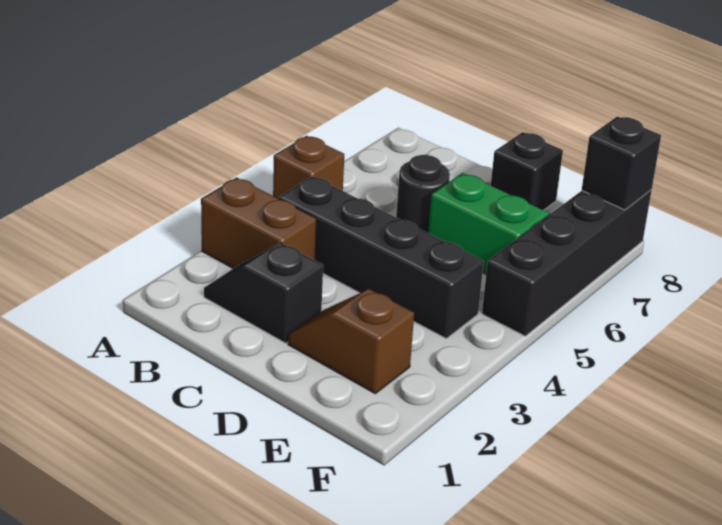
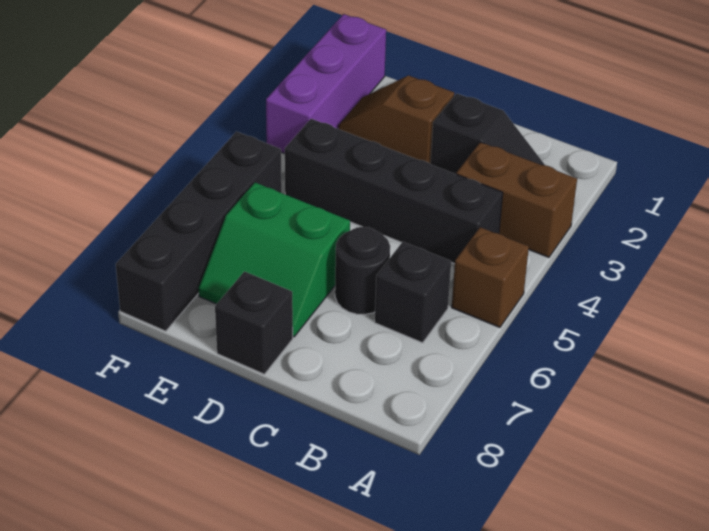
brown slope D2:E2 level 1 top E -> brown slope D2:E2 level 1 top D
none -> purple brick F1:F3 level 1
black brick F8 level 2 -> black brick B6 level 1

